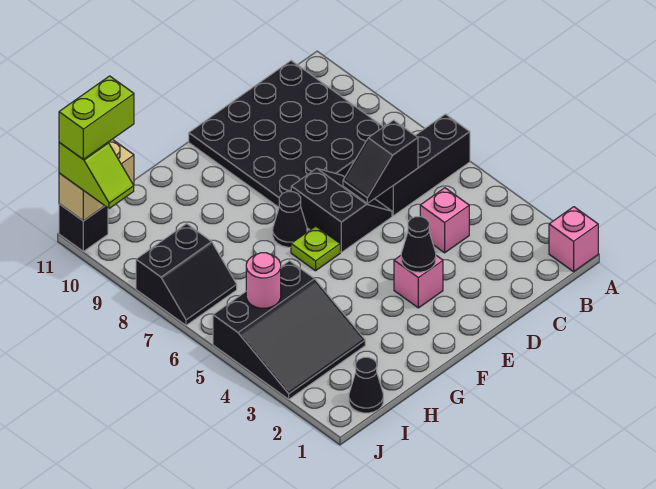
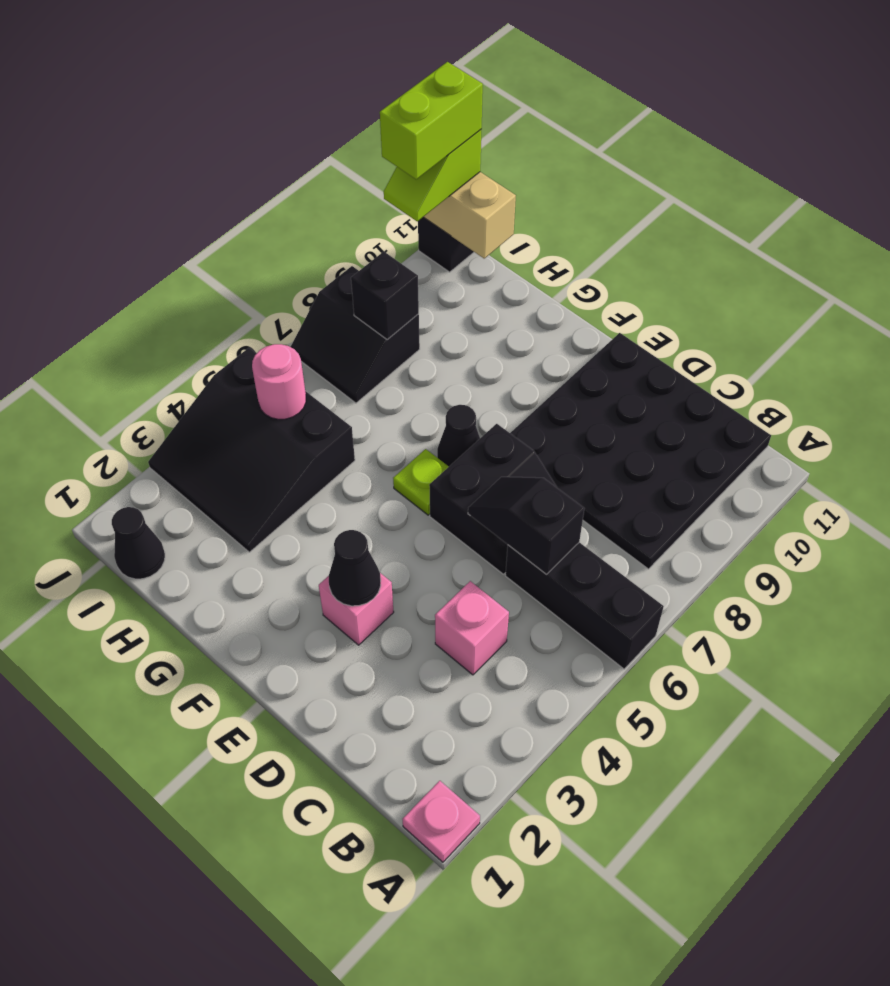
pink brick A1 level 1 -> pink plate A1 level 1
none -> black brick I8 level 2
lime brick I11:J11 level 4 -> lime brick J10:J11 level 4

